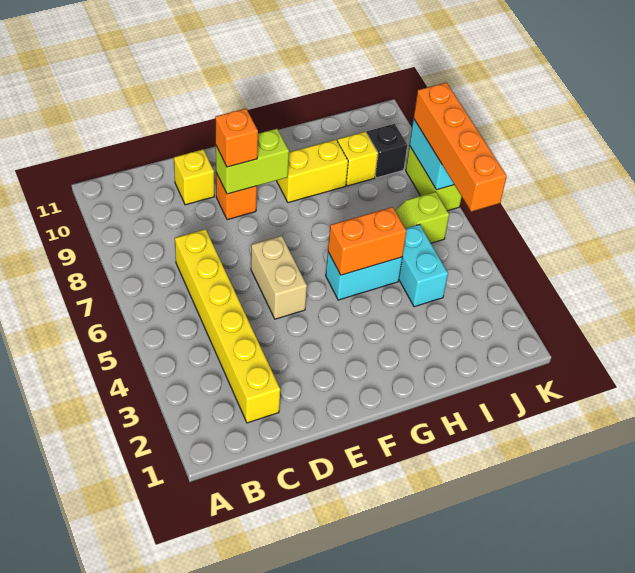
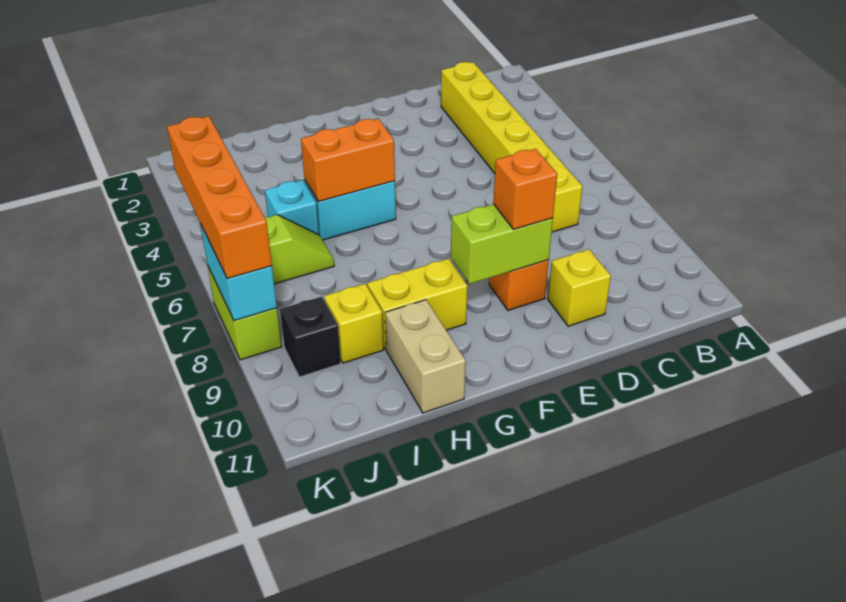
tan brick E5:E6 level 1 -> tan brick H10:H11 level 1
cyan brick I4:I5 level 1 -> cyan brick I5 level 1

